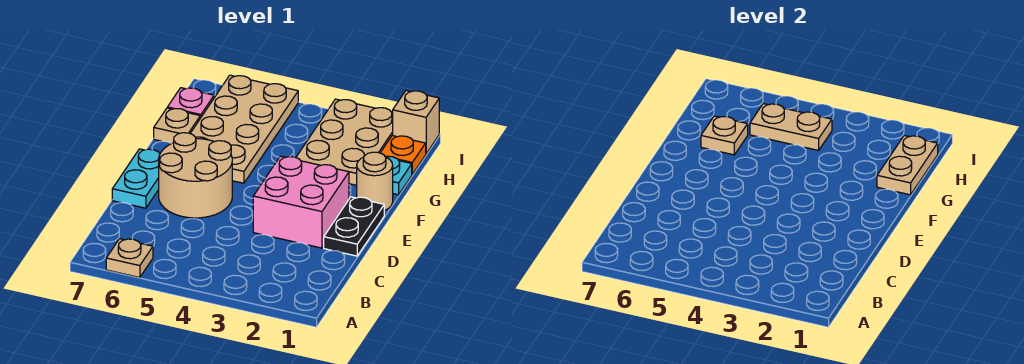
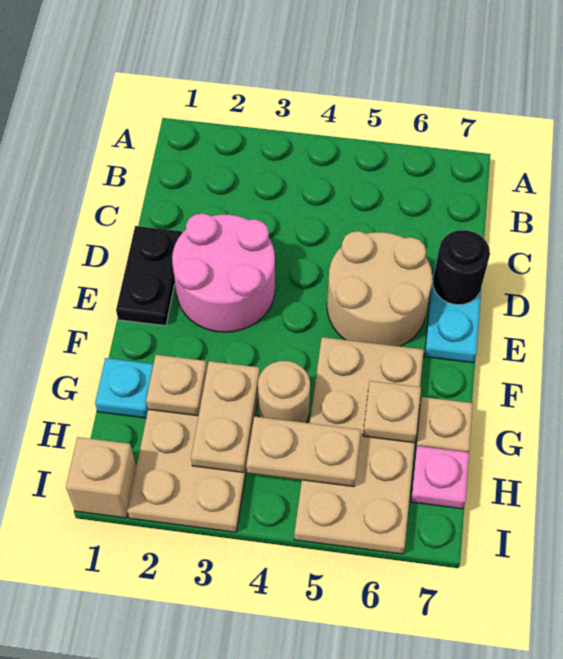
tan plate A6 level 1 -> tan plate G2 level 2
pink brick D2:E3 level 1 -> pink round brick D2:E3 level 1
none -> black round brick D7 level 2
tan round brick F1 level 1 -> tan round brick G4 level 1
tan plate G1:H1 level 2 -> tan plate G3:H3 level 2
orange plate H1 level 1 -> none

